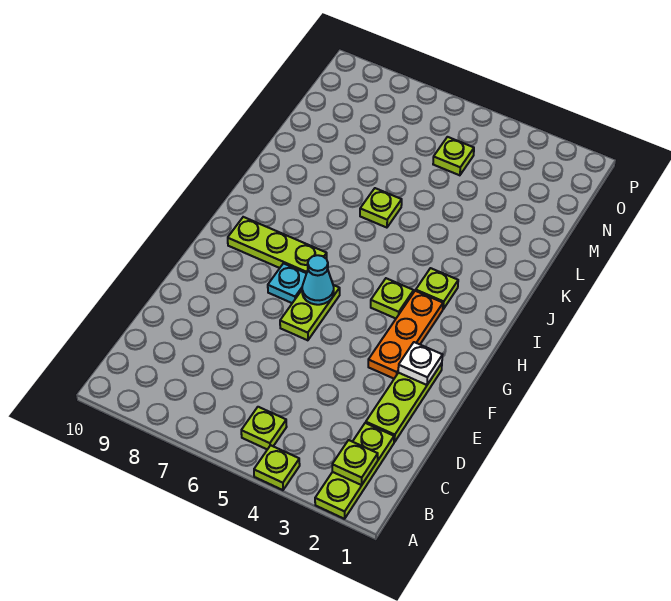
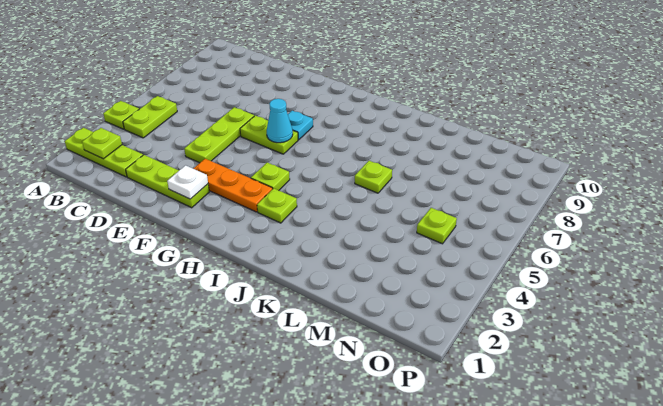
lime plate B5 level 1 -> lime plate B4:B5 level 1
lime plate H7:H9 level 1 -> lime plate E4:E6 level 1

